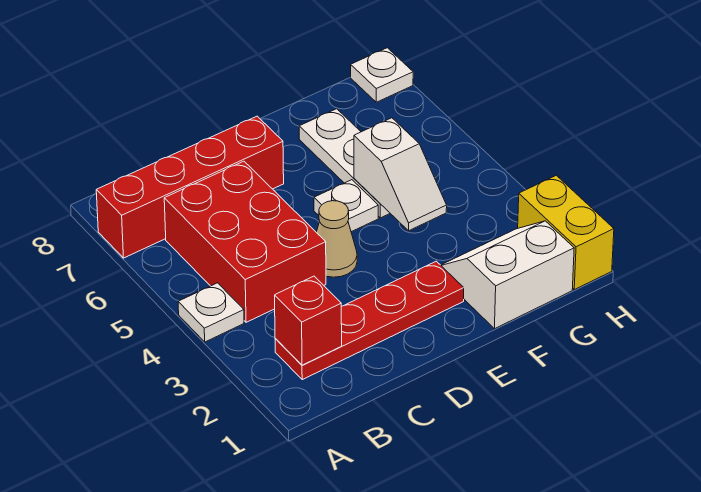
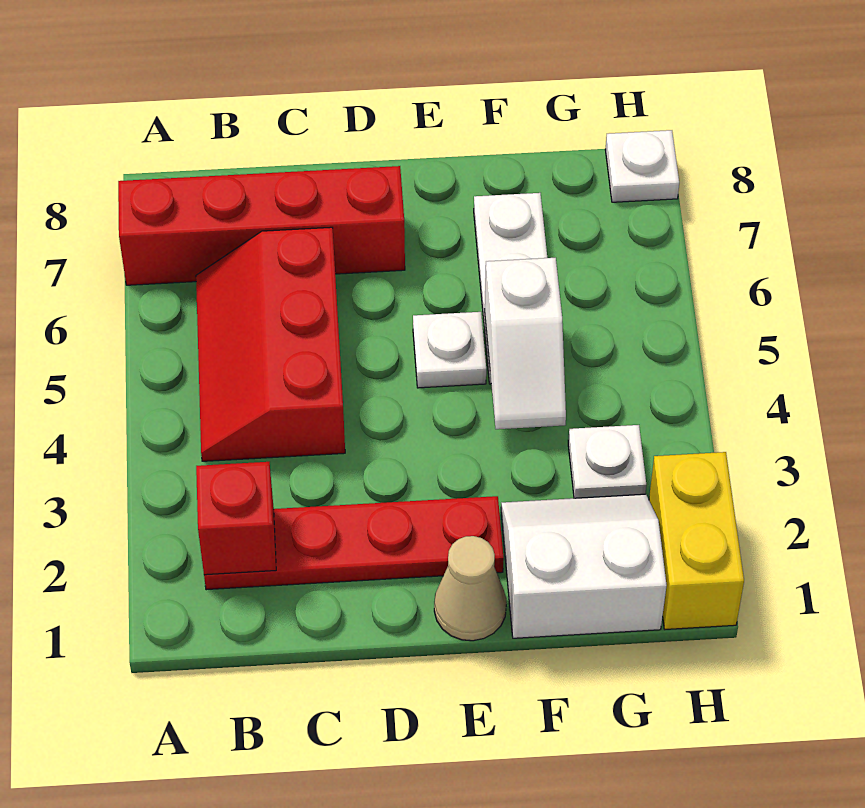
white plate A4 level 1 -> white plate G3 level 1
red brick B4:C6 level 1 -> red slope B4:C6 level 1 top C
tan cone D4 level 1 -> tan cone E1 level 1

